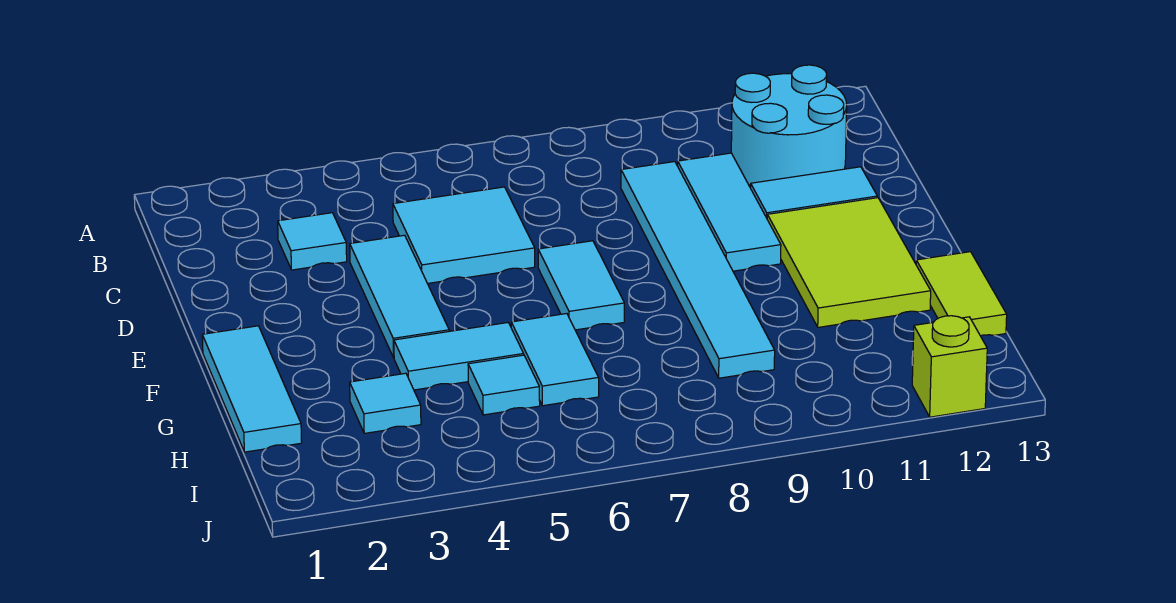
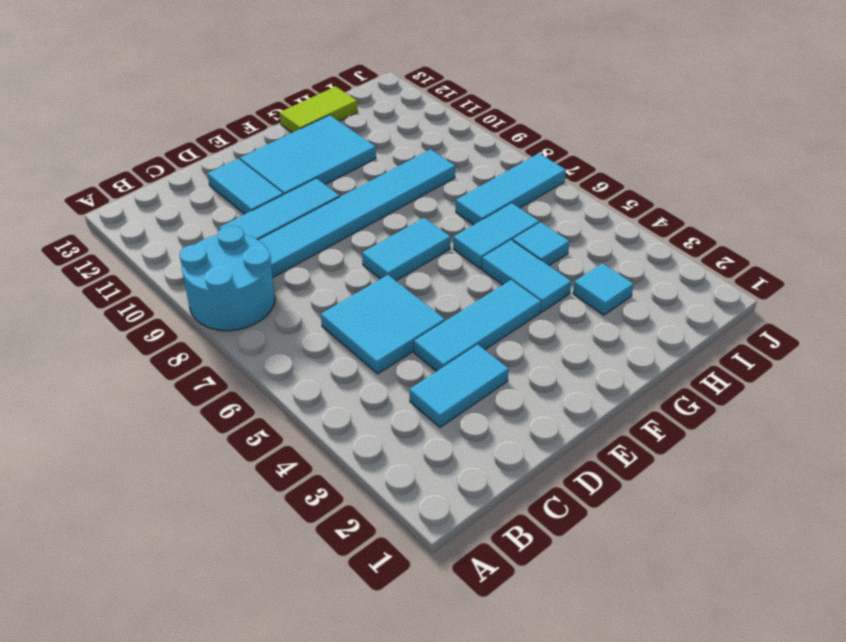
cyan round brick B11:C12 level 1 -> cyan round brick A8:B9 level 1
cyan tile C3 level 1 -> cyan tile C3:D3 level 1
lime tile E11:G12 level 1 -> cyan tile E11:G12 level 1
cyan tile F1:H1 level 1 -> cyan tile H7:J7 level 1
lime brick J12 level 1 -> none

